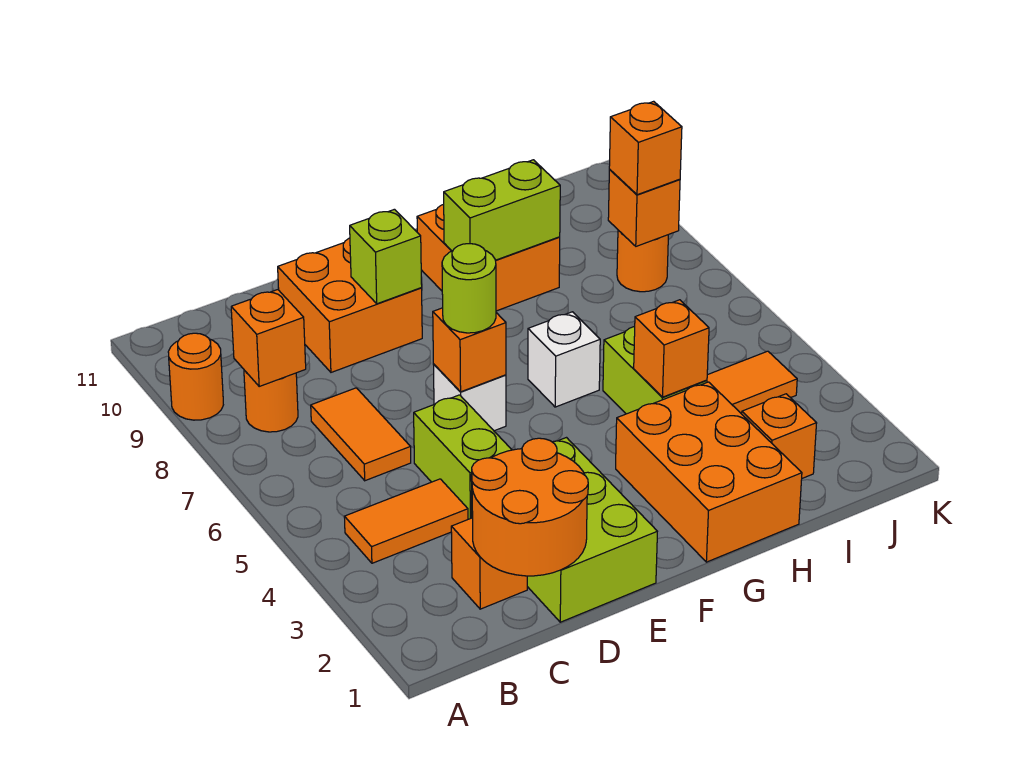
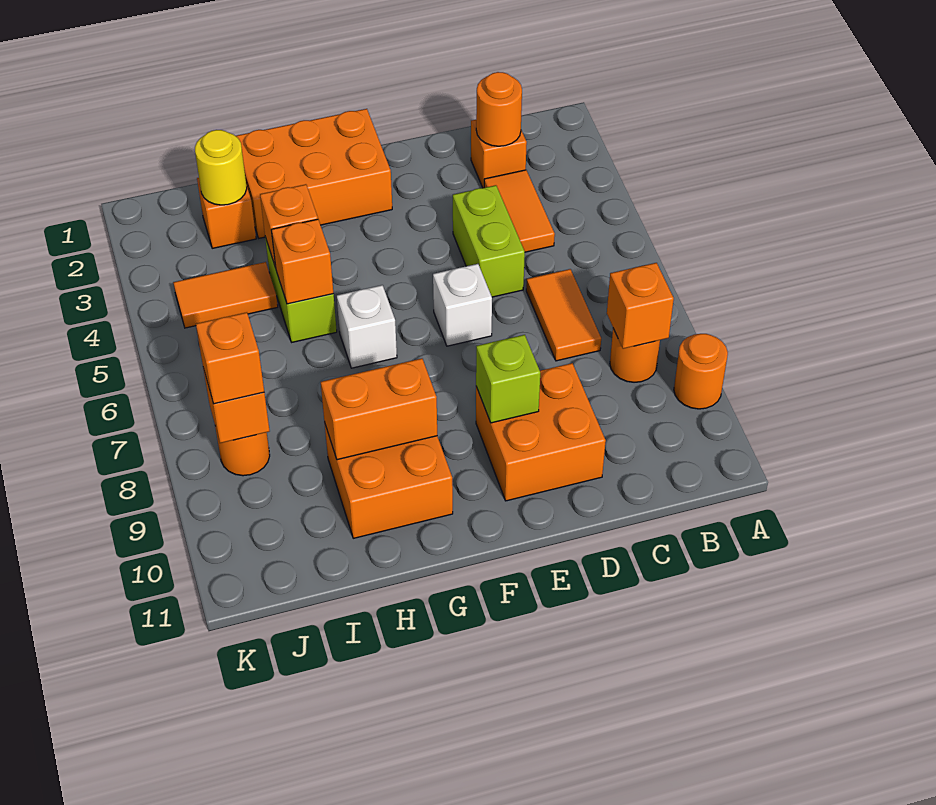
orange tile B4:C4 level 1 -> orange tile C3:C4 level 1
orange round brick C1:D2 level 2 -> orange round brick C2 level 2
lime brick D1:E3 level 1 -> none
orange brick E6 level 2 -> orange brick H5 level 2
lime round brick E6 level 3 -> none
orange brick G1:H3 level 1 -> orange brick F1:H2 level 1
lime brick G9:H9 level 2 -> orange brick G9:H9 level 2
none -> yellow round brick I2 level 2

